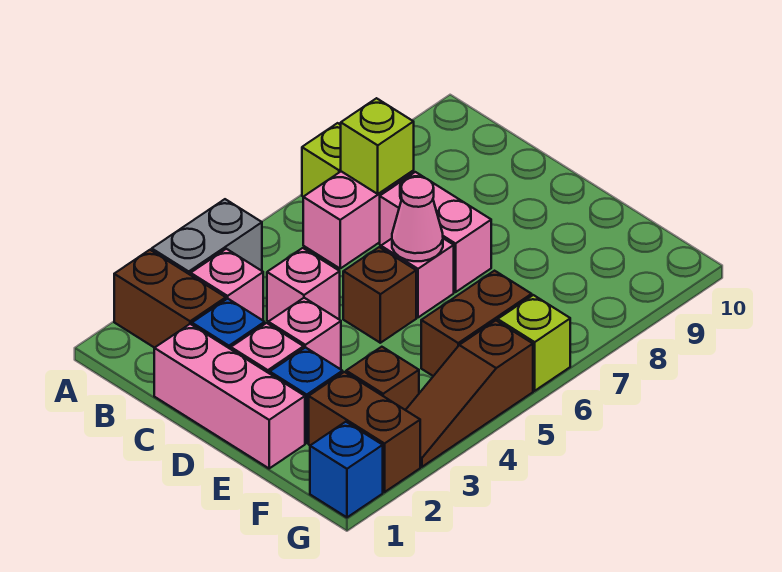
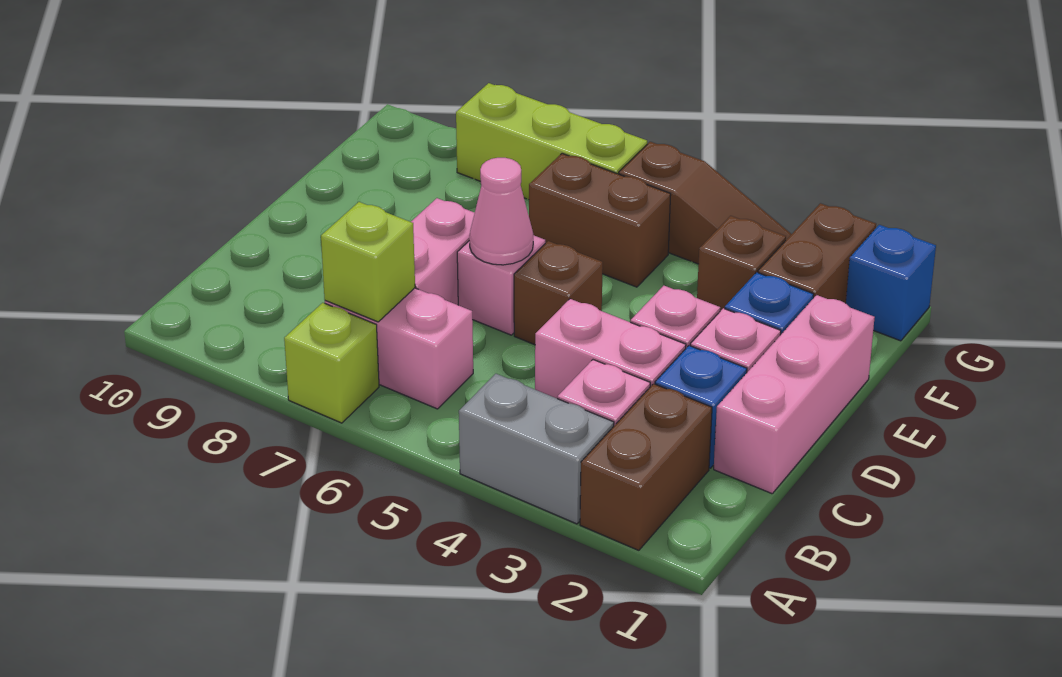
pink brick C4 level 1 -> pink brick C3:C4 level 1
lime brick G6 level 1 -> lime brick G6:G8 level 1

